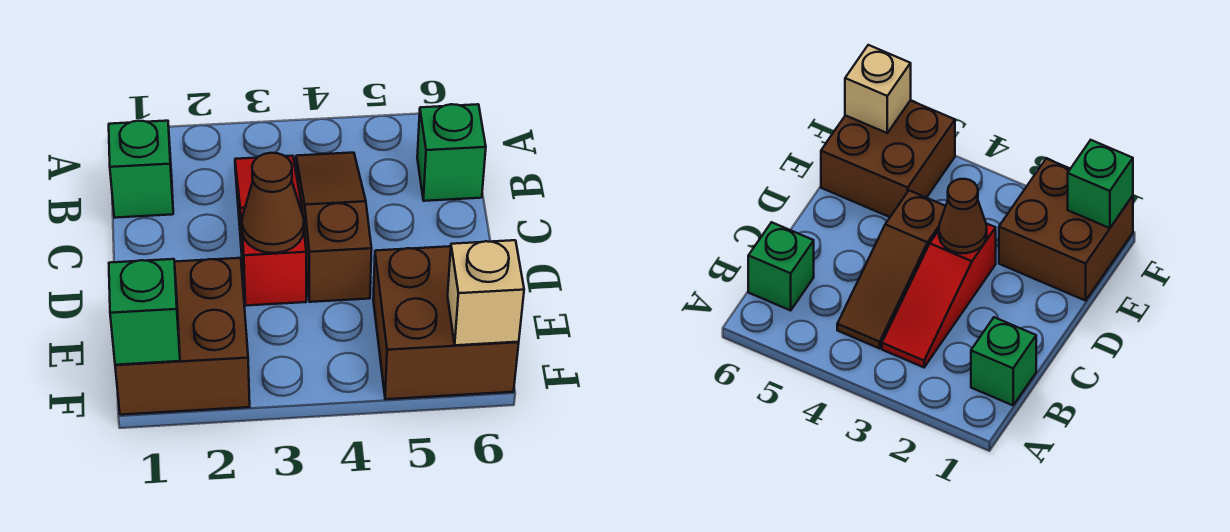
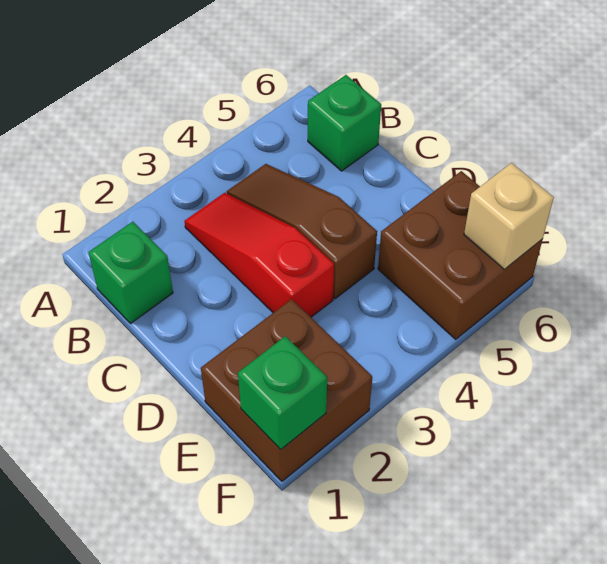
brown cone D3 level 2 -> none

